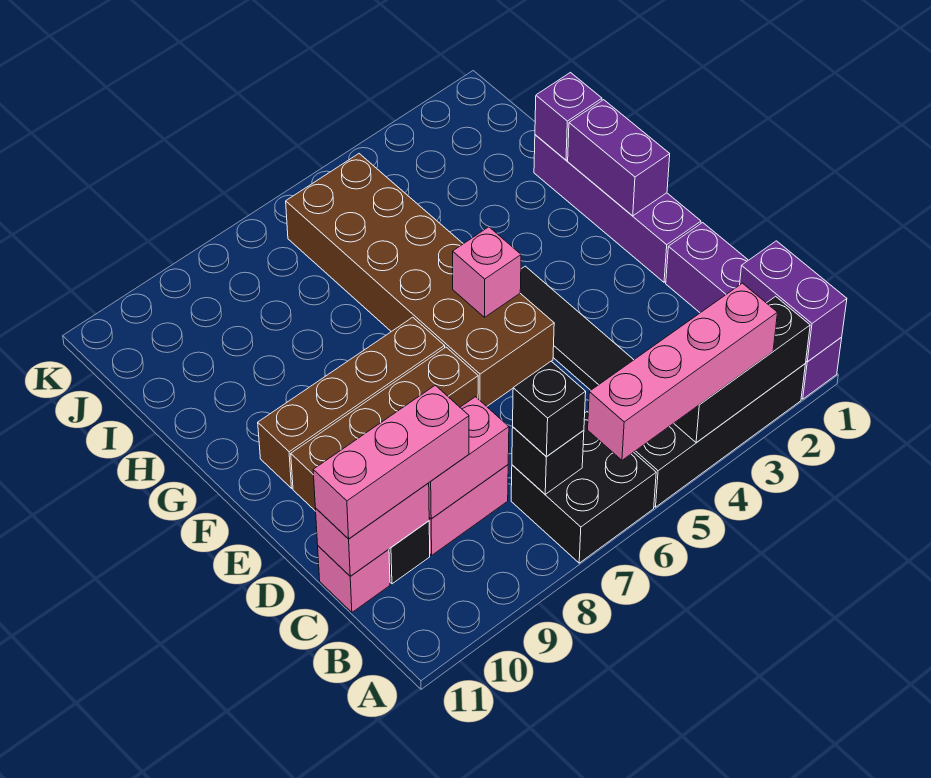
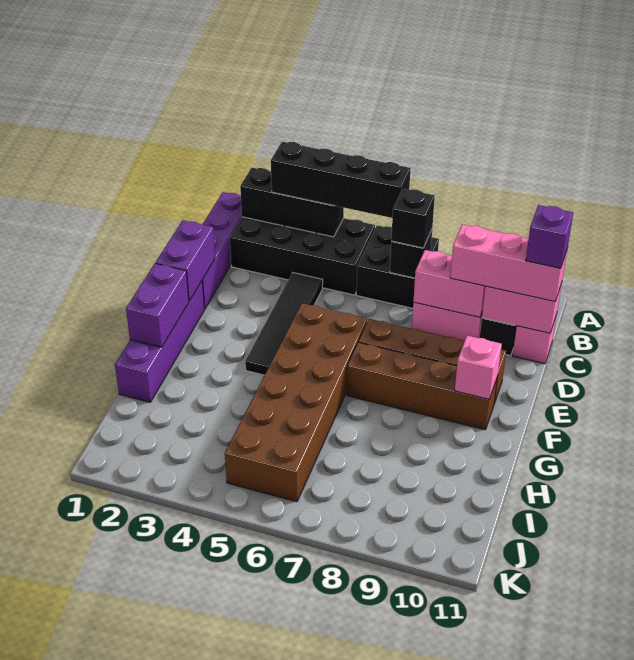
purple brick A1:B1 level 2 -> purple brick D1:E1 level 2
pink brick A3:A6 level 3 -> black brick A3:A6 level 3
pink brick F5 level 2 -> pink brick F10 level 2
purple brick H1 level 2 -> purple brick C11 level 4

